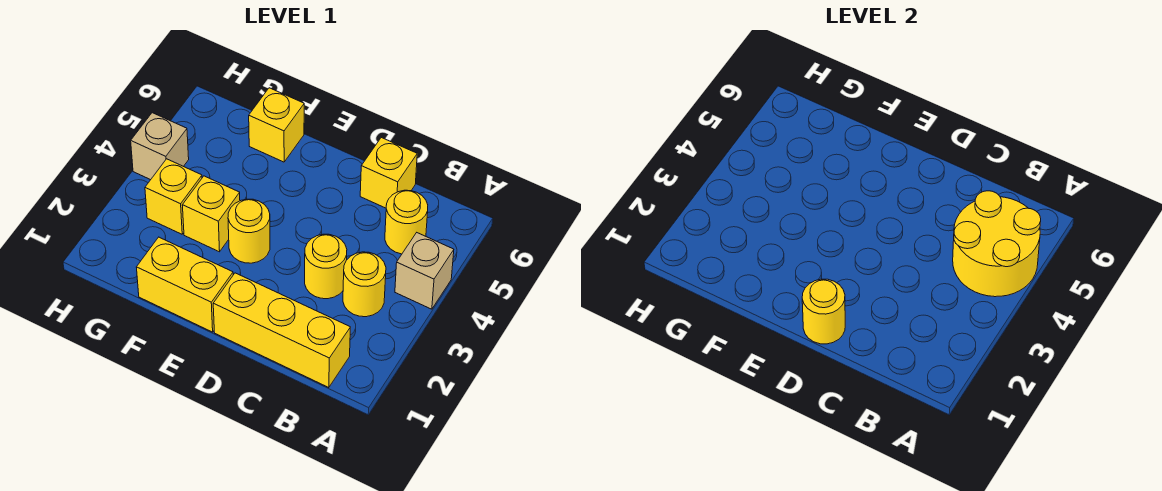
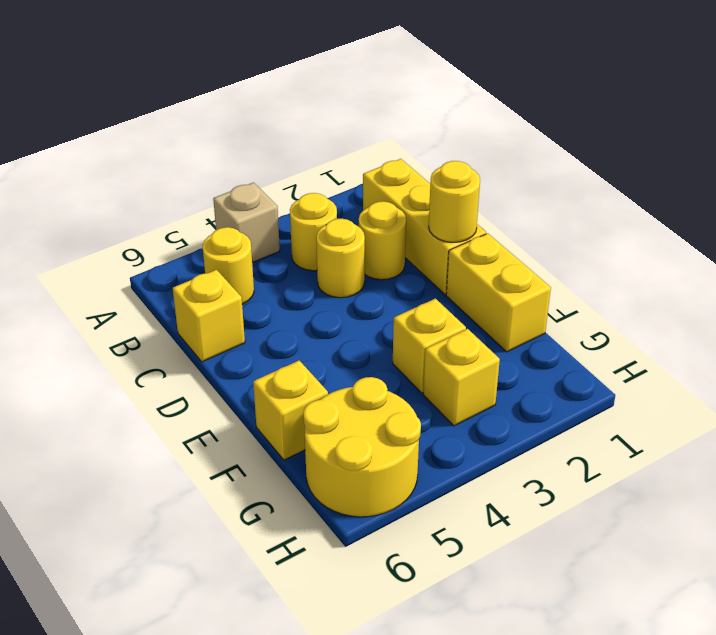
yellow round brick A4:B5 level 2 -> yellow round brick G5:H6 level 1
yellow round brick E3 level 1 -> yellow round brick C2 level 1
tan brick H4 level 1 -> none

